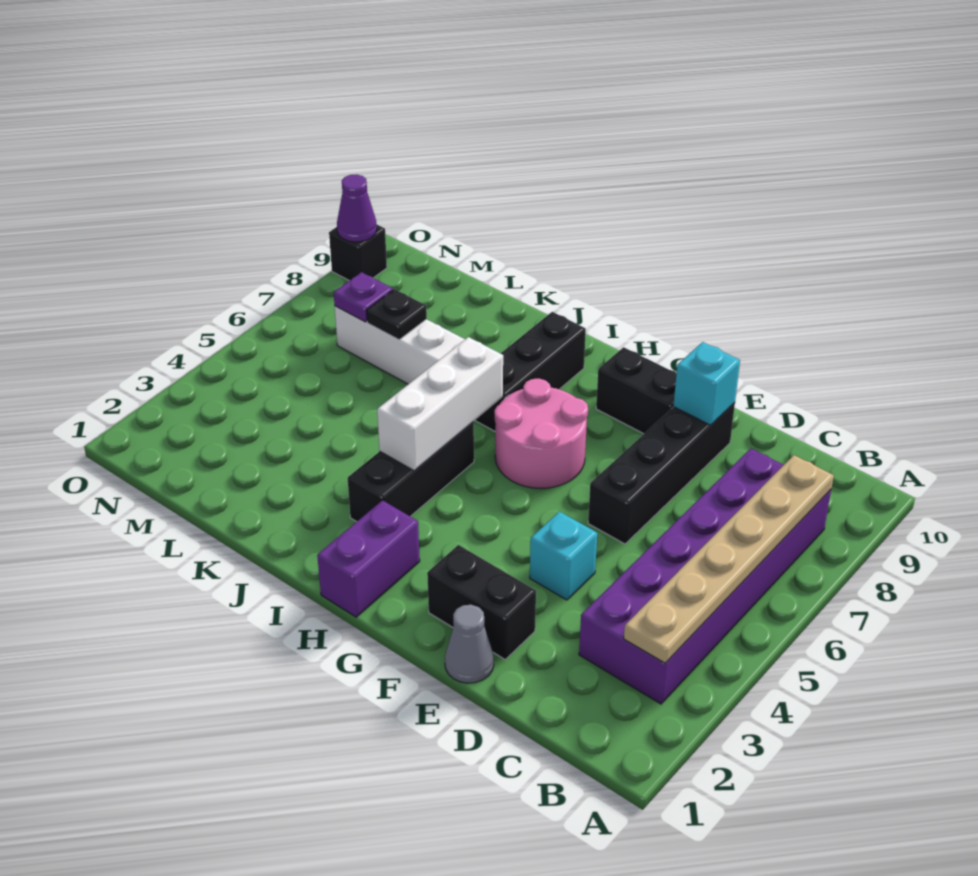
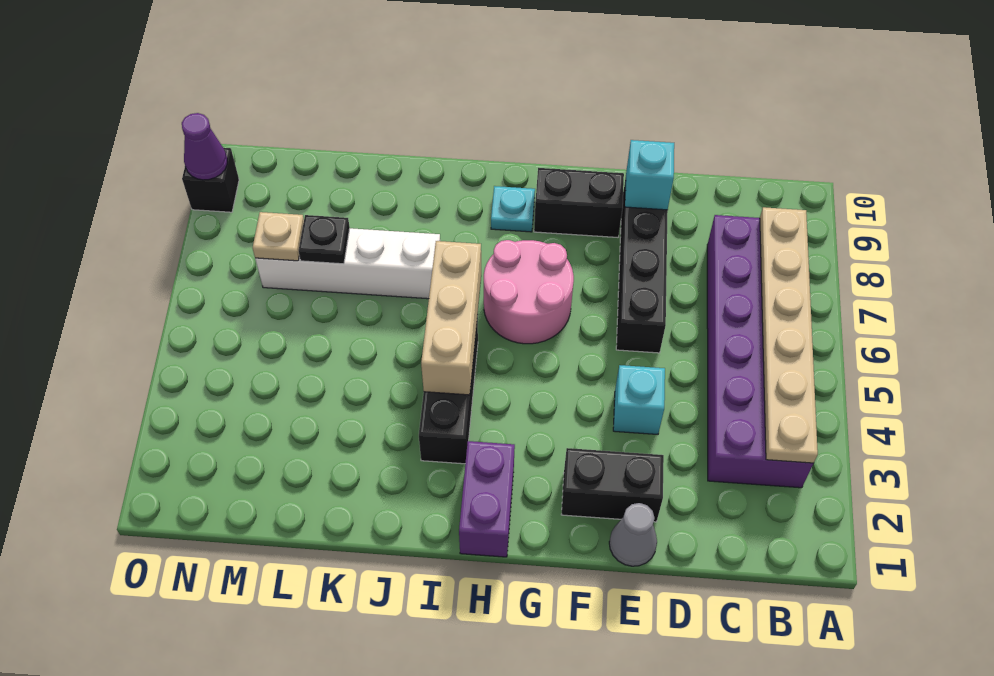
none -> cyan plate H9 level 1
white brick I4:I6 level 2 -> tan brick I4:I6 level 2
black brick I7:I9 level 1 -> none
purple plate M7 level 2 -> tan plate M7 level 2

